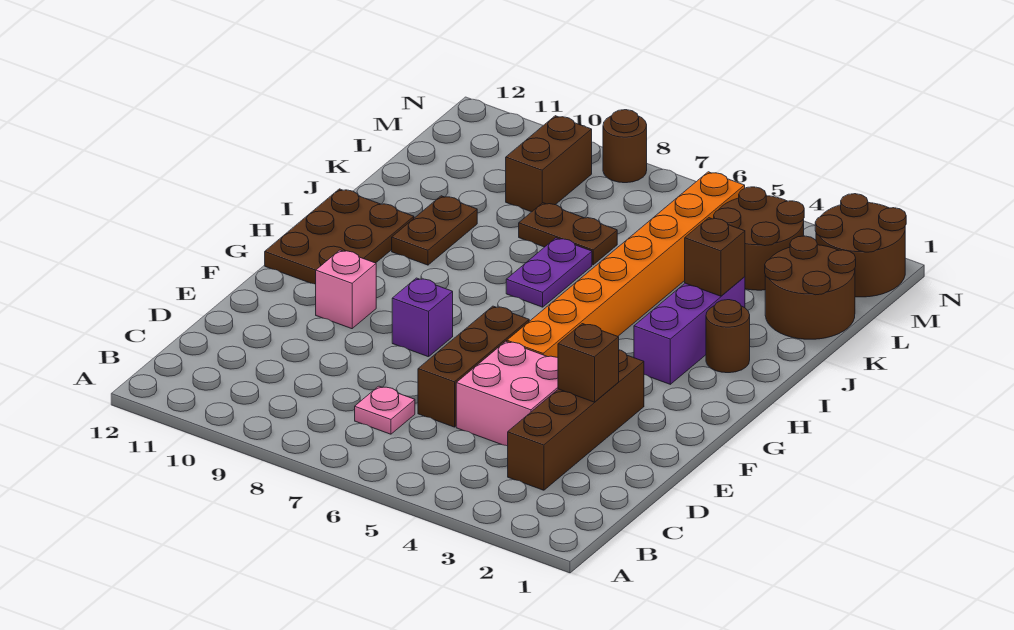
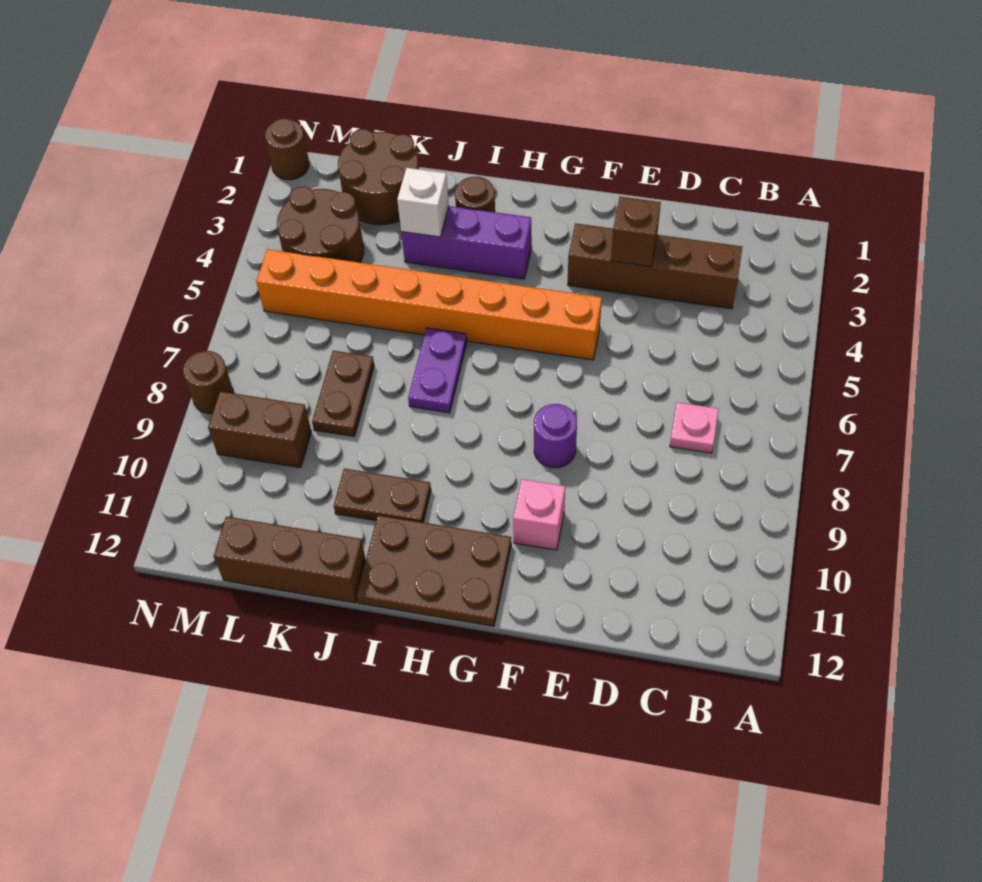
pink brick D4:E5 level 1 -> none
brown brick D6:F6 level 1 -> brown brick J12:L12 level 1
purple brick F8 level 1 -> purple round brick F8 level 1
purple plate I7:J7 level 1 -> purple plate I6:I7 level 1
brown brick J3 level 2 -> white brick J3 level 2
brown round brick M1:N2 level 1 -> brown round brick N1 level 1

